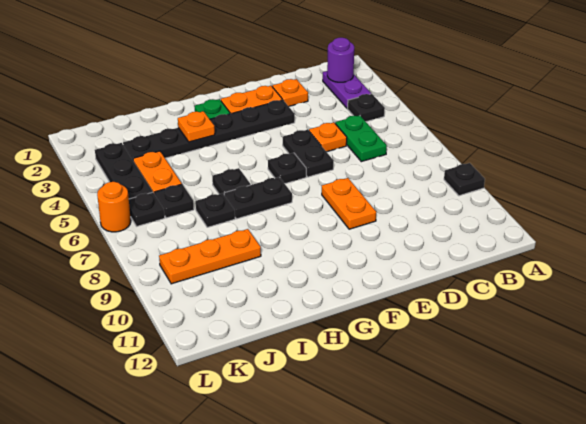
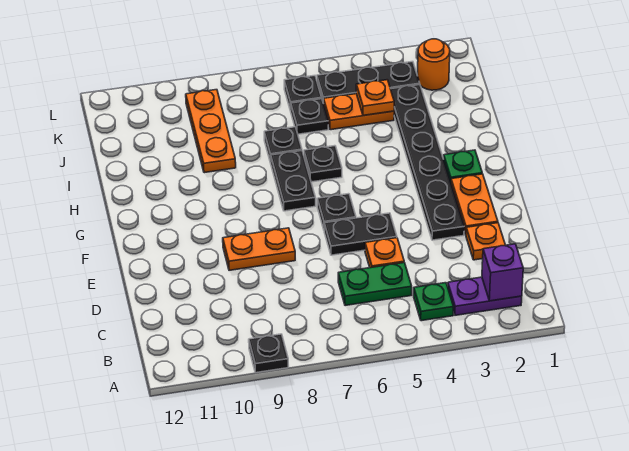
purple round brick B2 level 2 -> purple brick B2 level 2
black plate B4 level 1 -> green plate B4 level 1
orange plate H3 level 2 -> orange plate J4 level 2
orange round brick L6 level 1 -> orange round brick K2 level 1

